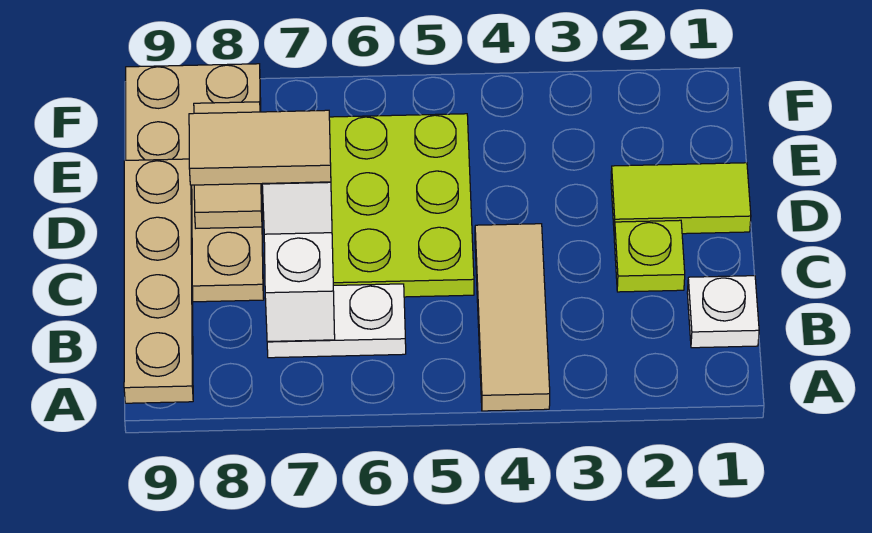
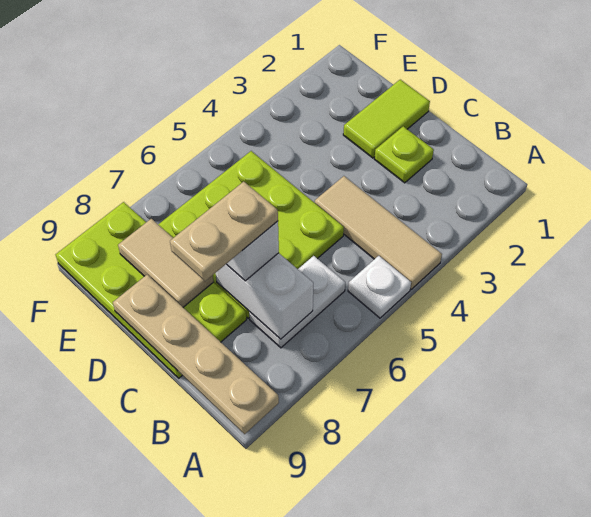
white plate B1 level 1 -> white plate A5 level 1
tan tile C7:C8 level 4 -> tan plate C7:C8 level 4
tan plate C8:F9 level 1 -> lime plate C8:F9 level 1

